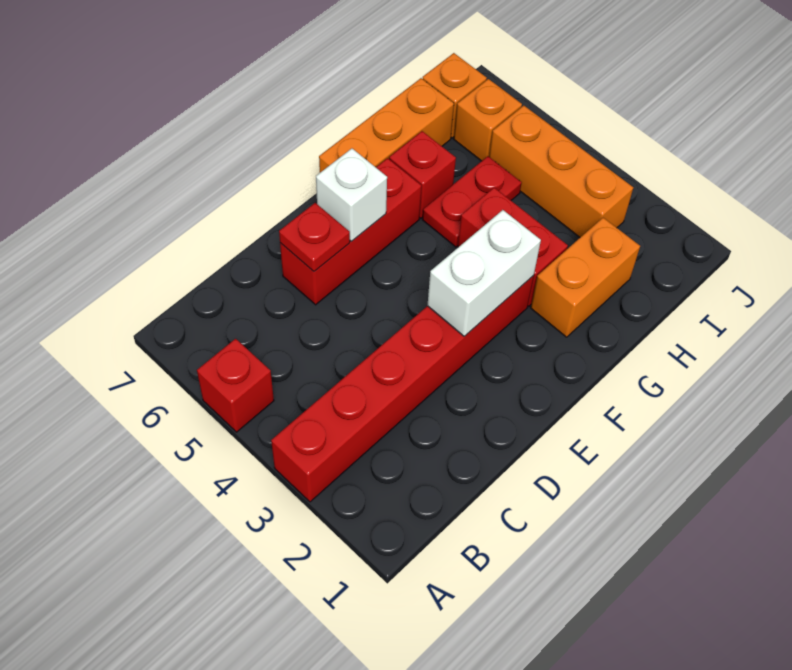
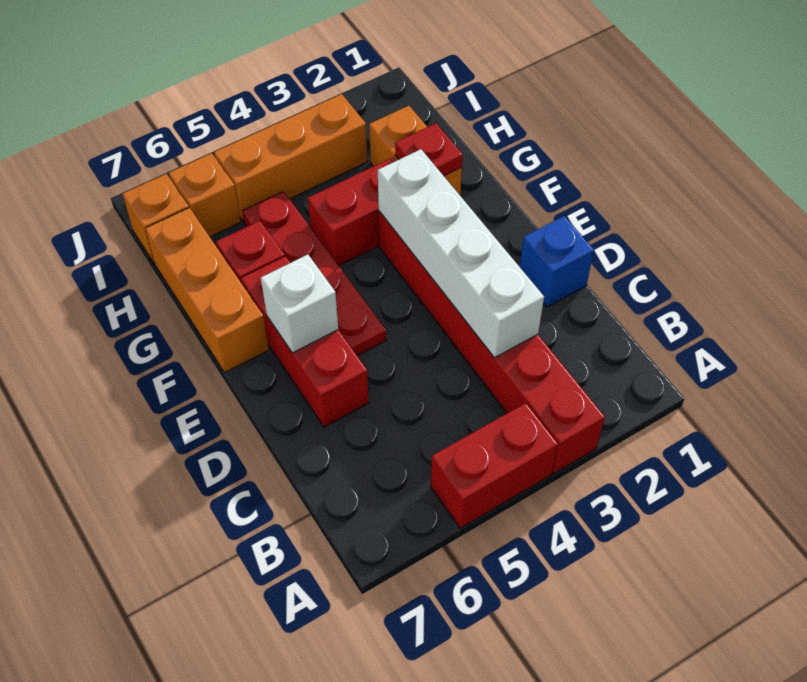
red brick A5 level 1 -> red brick A4:A5 level 1
none -> blue brick D1 level 1
red plate D6 level 2 -> red plate G2 level 2
white brick E3:F3 level 2 -> white brick C3:F3 level 2
red plate G5:H5 level 1 -> red plate E5:H5 level 1

